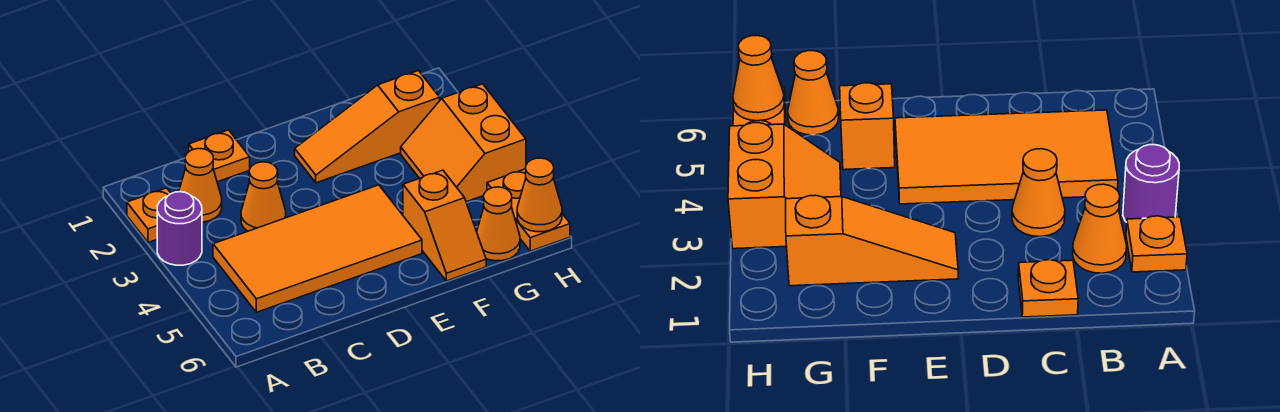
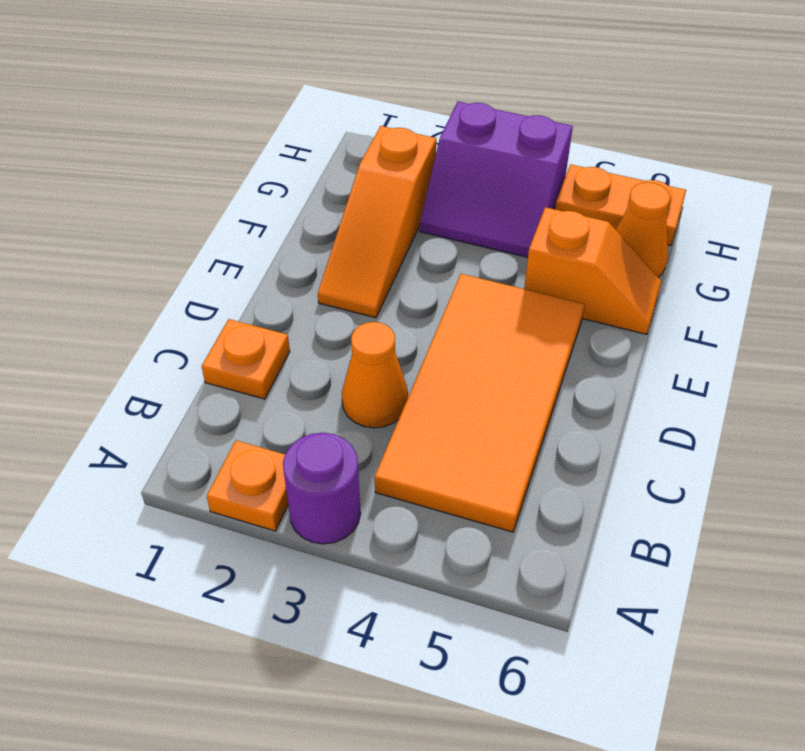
orange cone B2 level 1 -> none
orange slope G3:H4 level 1 top H -> purple slope G3:H4 level 1 top H
orange cone H6 level 2 -> none

